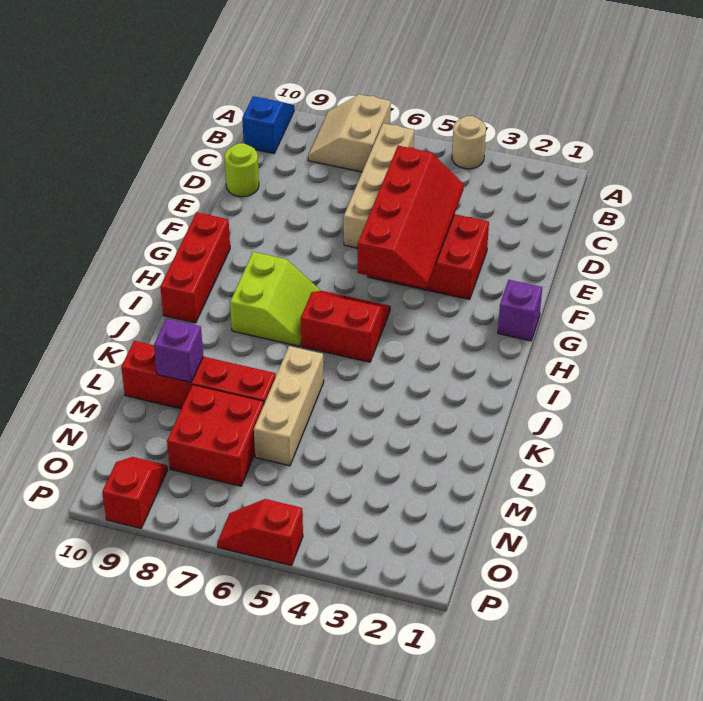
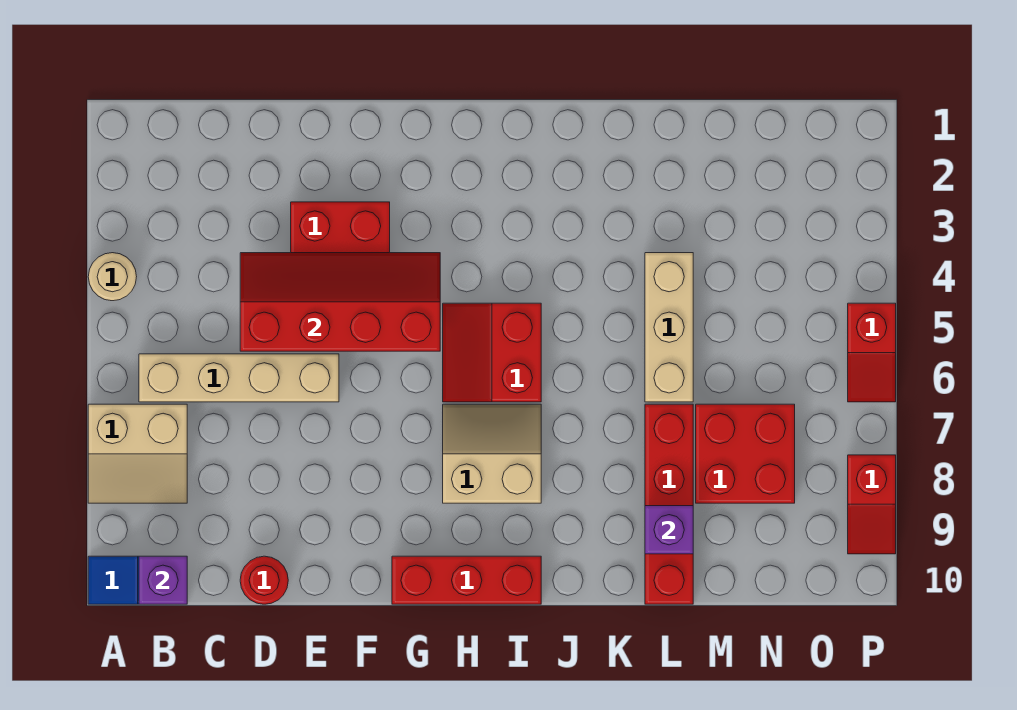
lime round brick D10 level 1 -> red round brick D10 level 1
purple brick G1 level 1 -> purple brick B10 level 2
lime slope H7:I8 level 1 top 8 -> tan slope H7:I8 level 1 top 8
tan brick K6:M6 level 1 -> tan brick L4:L6 level 1
red slope O9:P9 level 1 top P -> red slope P8:P9 level 1 top 8

